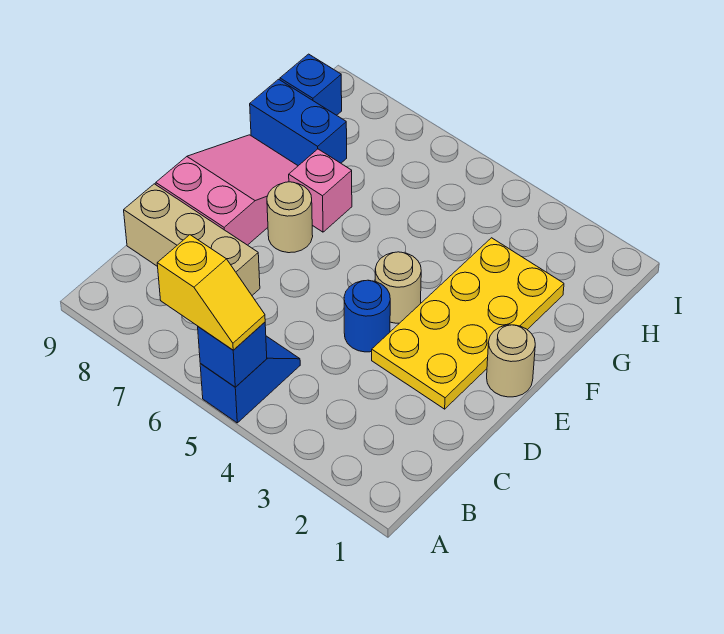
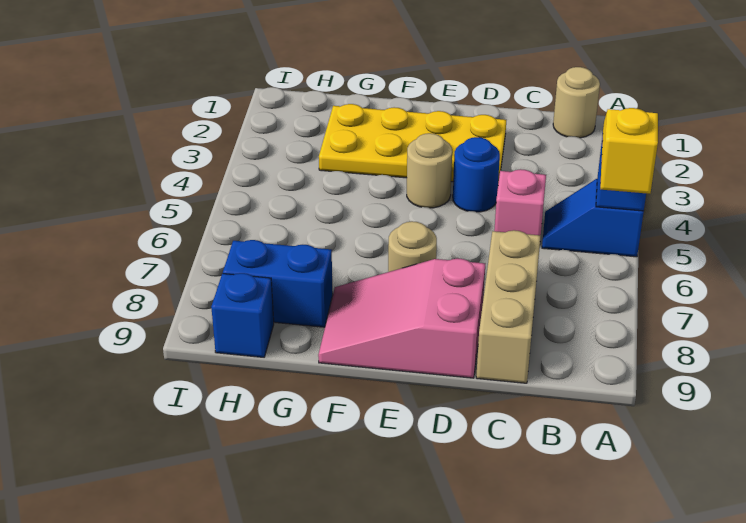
tan round brick E1 level 1 -> tan round brick B1 level 1
pink brick F7 level 1 -> pink brick C5 level 1
blue brick G8:G9 level 1 -> blue brick G8:H8 level 1

